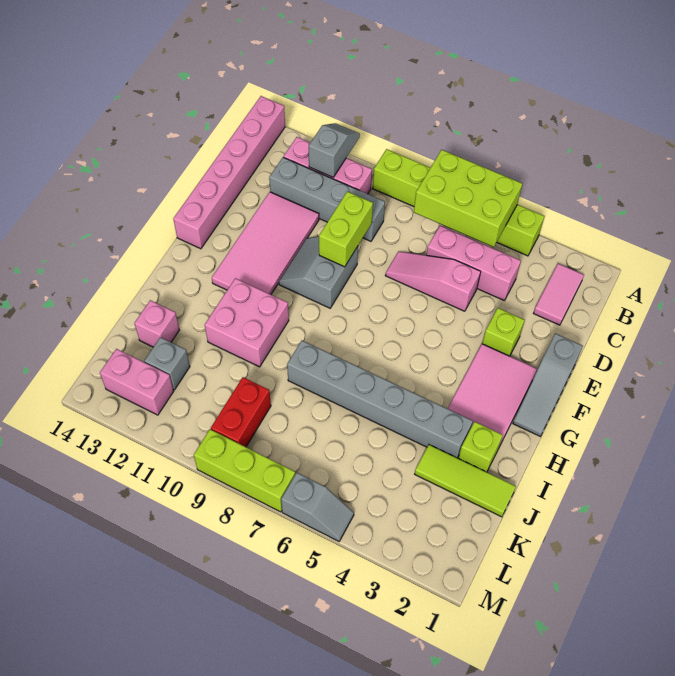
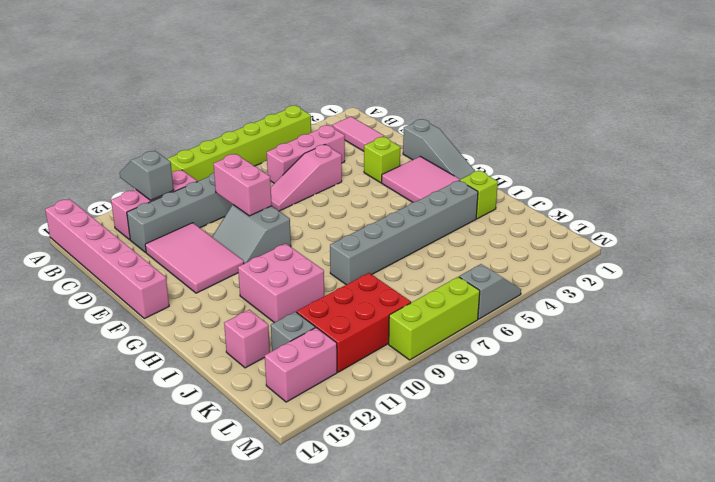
lime brick A5:B7 level 2 -> none
lime brick D9:E9 level 2 -> pink brick D9:E9 level 2
pink tile D11:G12 level 1 -> pink tile D11:F12 level 1
lime tile J1:J3 level 1 -> none
red brick K9:L9 level 1 -> red brick K9:L11 level 1

